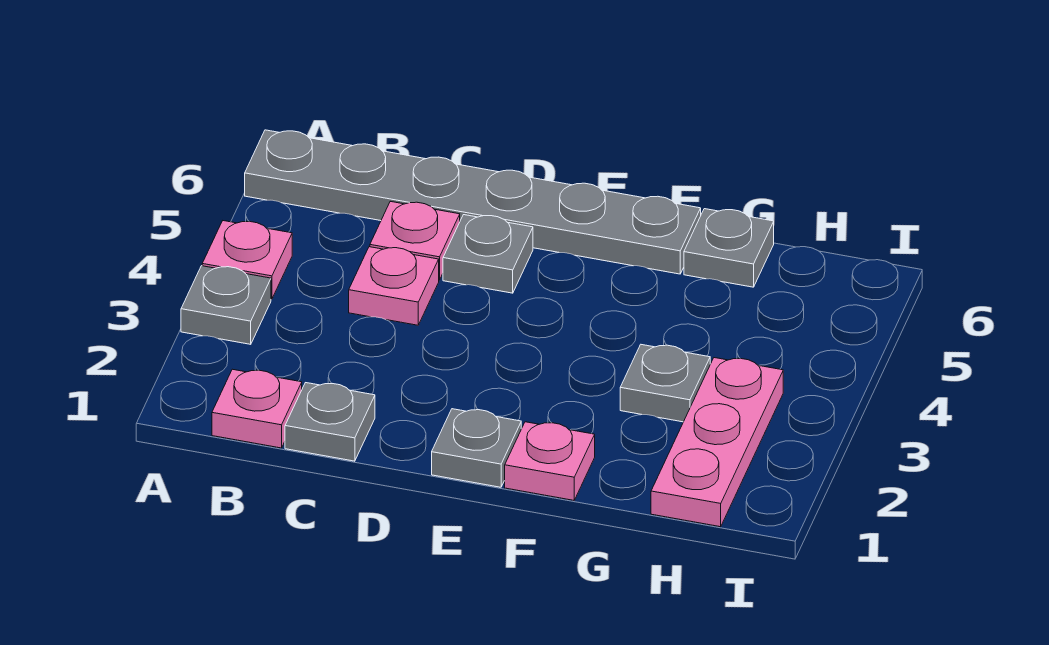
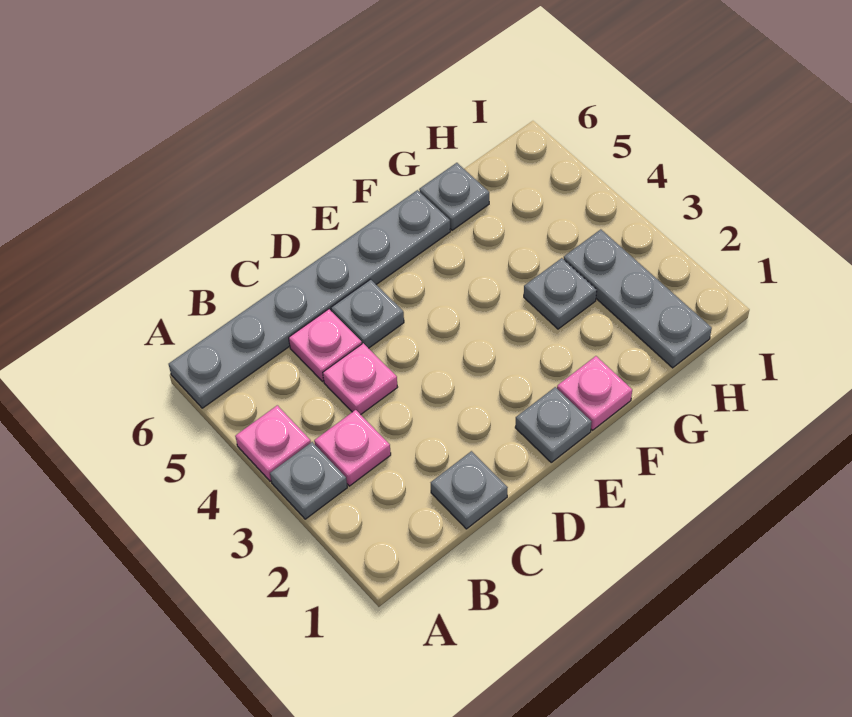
pink plate B1 level 1 -> pink plate B3 level 1
pink plate H1:H3 level 1 -> grey plate H1:H3 level 1

